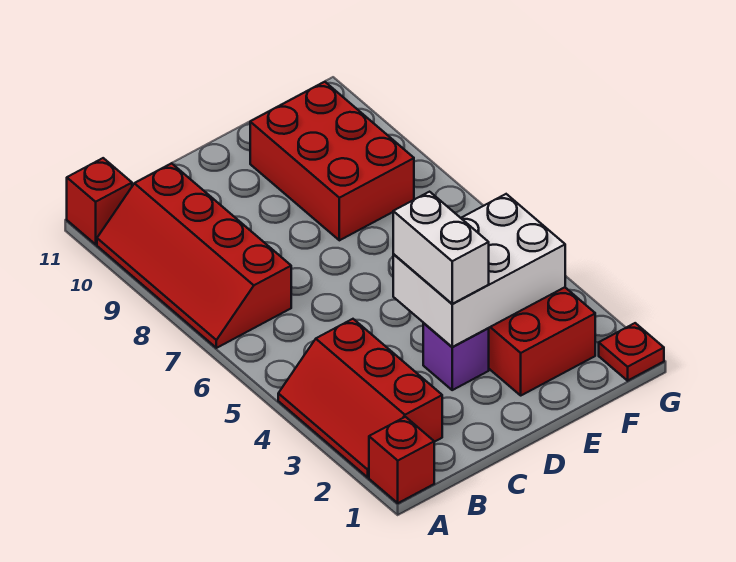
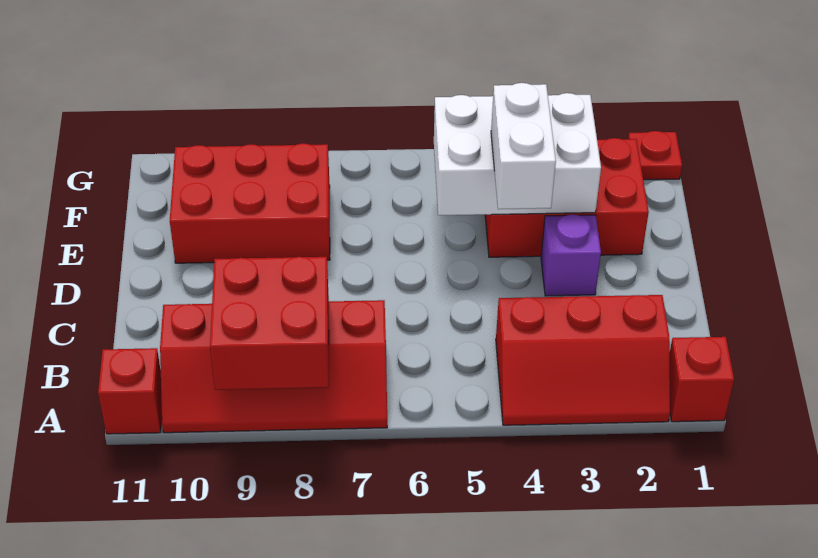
none -> red brick A8:B9 level 2
white brick D3:F4 level 2 -> white brick E3:F5 level 2
white brick D3:D4 level 3 -> white brick D4:E4 level 3

